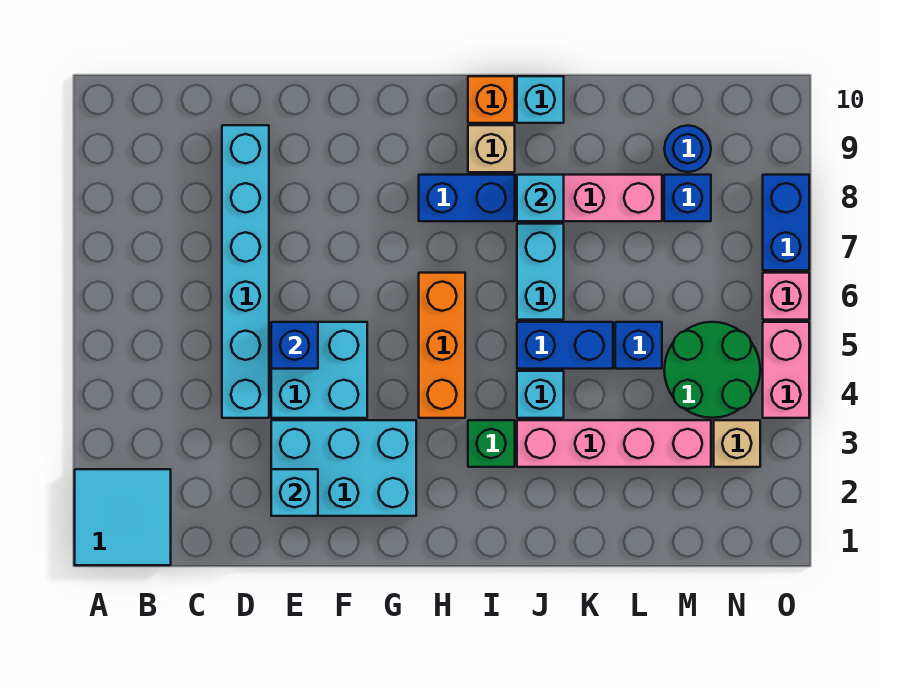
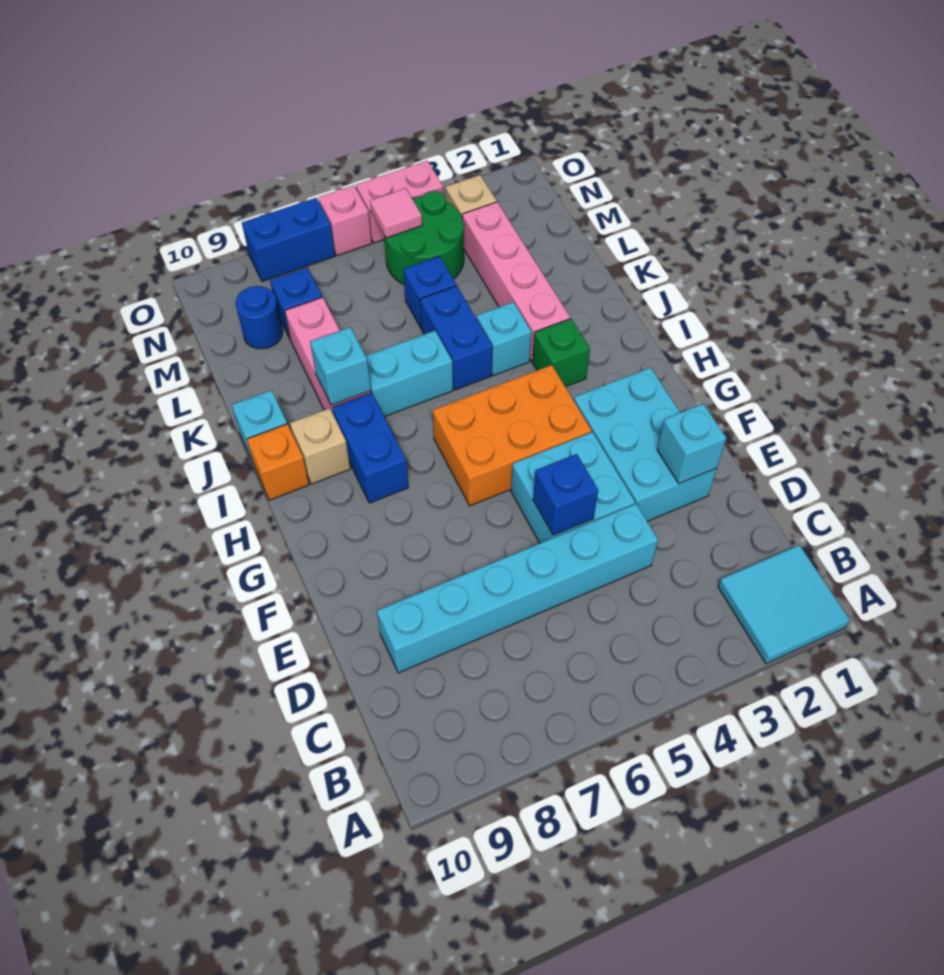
orange brick H4:H6 level 1 -> orange brick G4:H6 level 1
none -> pink tile N5 level 2

